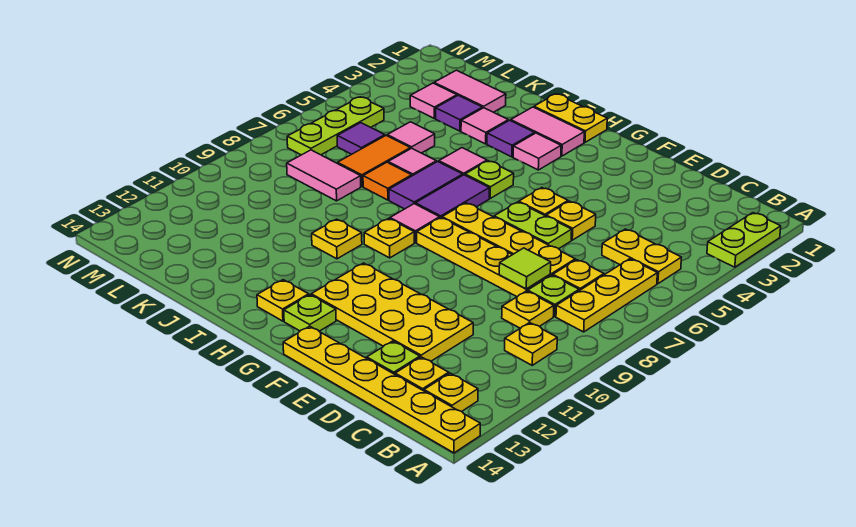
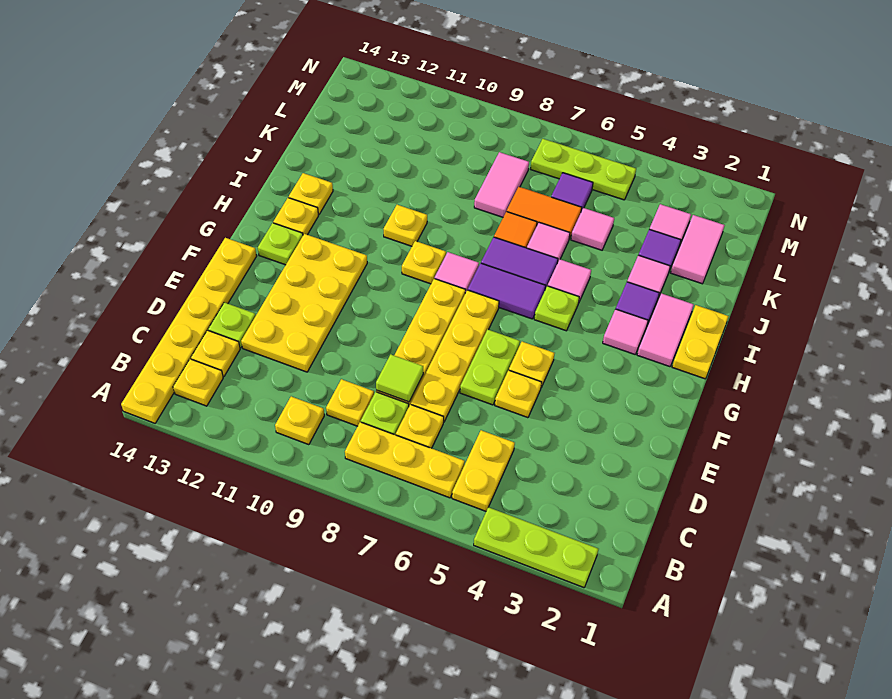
lime plate A2:A3 level 1 -> lime plate A2:A4 level 1
none -> yellow plate I13 level 1

